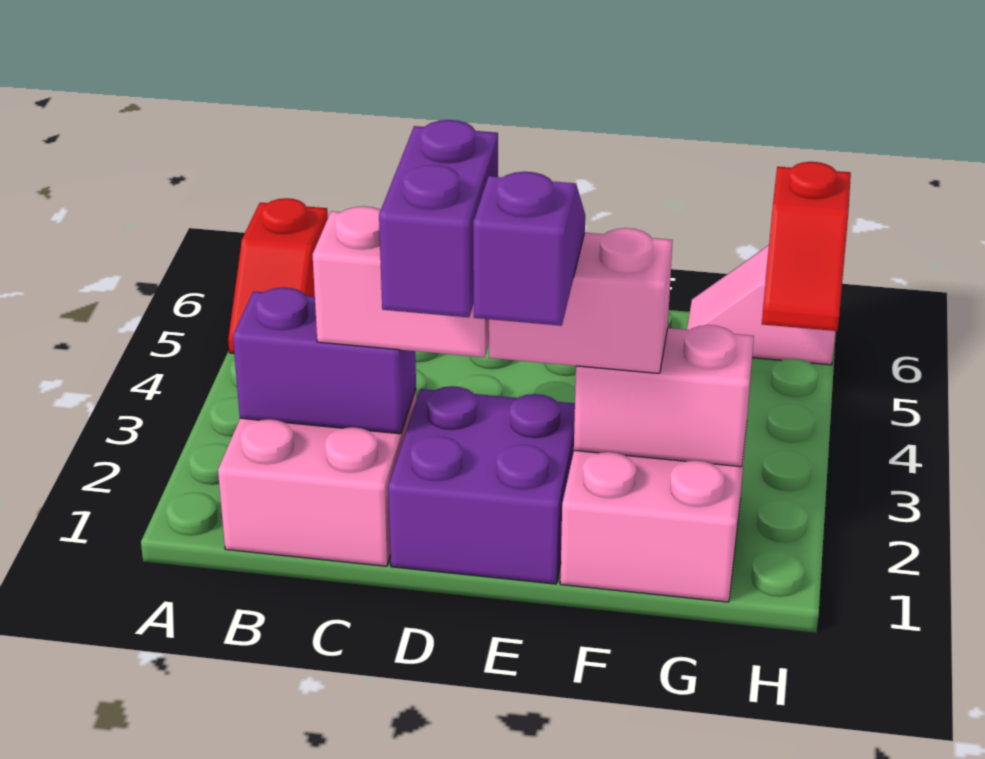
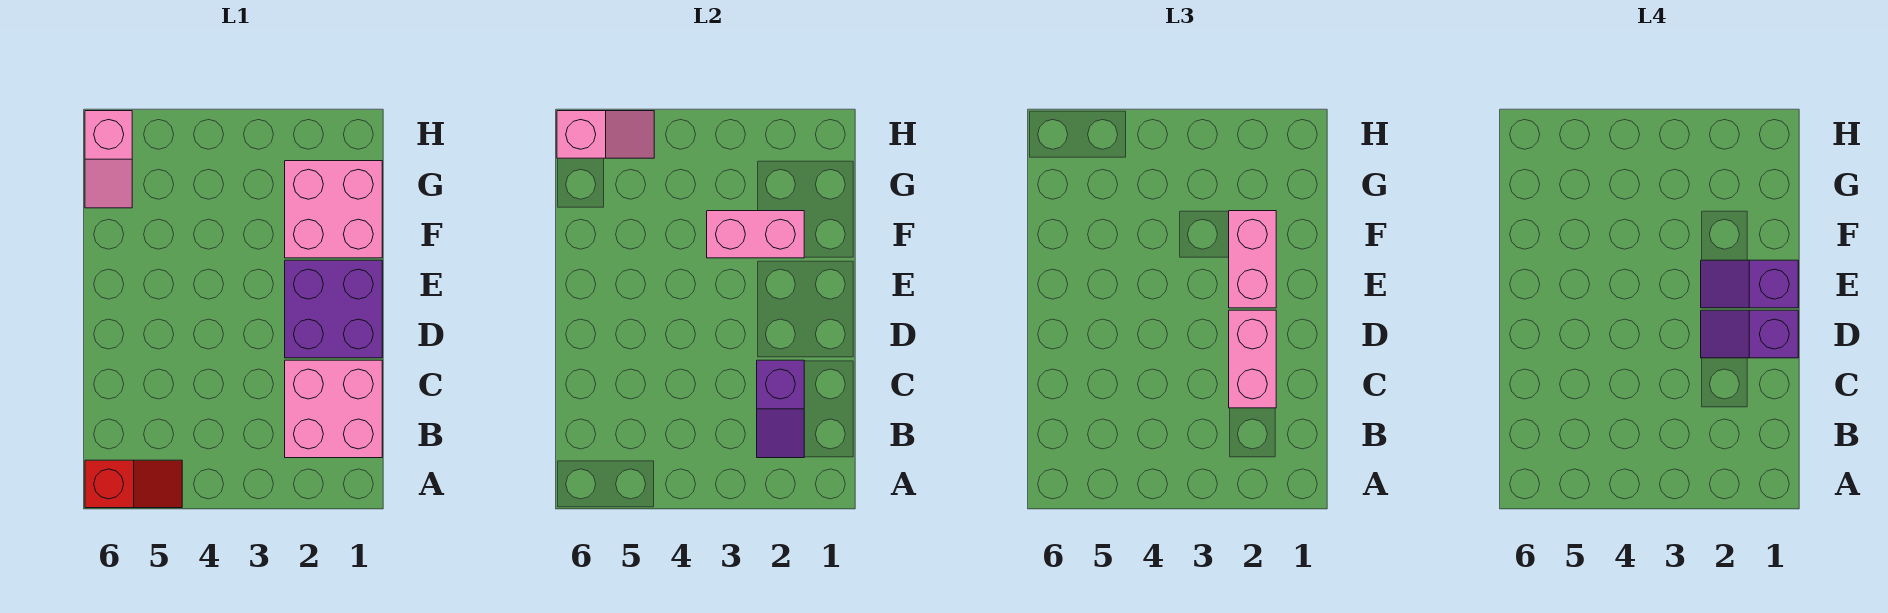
purple brick B2:C2 level 2 -> purple slope B2:C2 level 2 top C
purple brick D1:D2 level 4 -> purple slope D1:D2 level 4 top 1
pink brick F2:G2 level 2 -> pink brick F2:F3 level 2
red slope H5:H6 level 2 top 6 -> pink slope H5:H6 level 2 top 6

